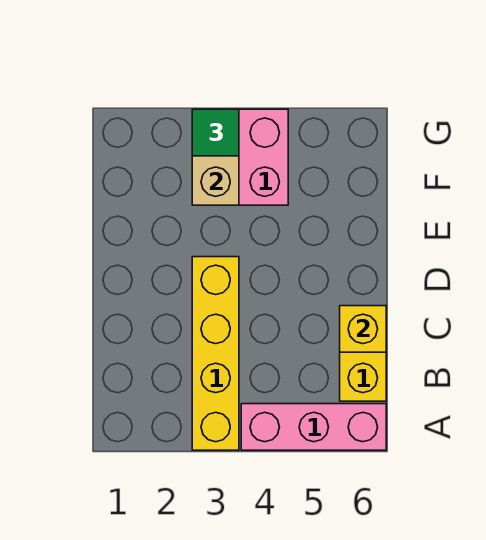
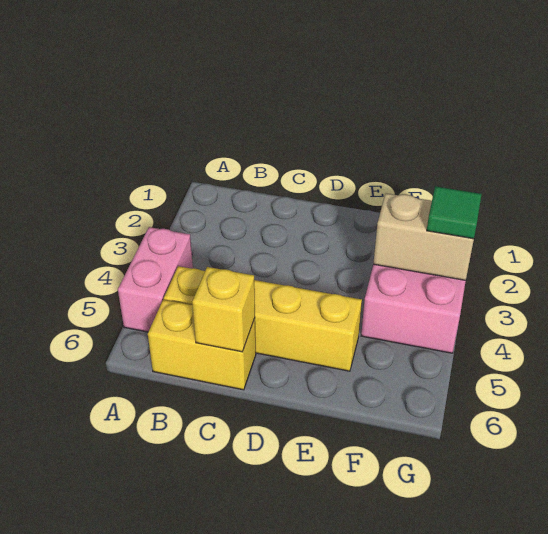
yellow brick A3:D3 level 1 -> yellow brick B5:E5 level 1
pink brick A4:A6 level 1 -> pink brick A4:A5 level 1

